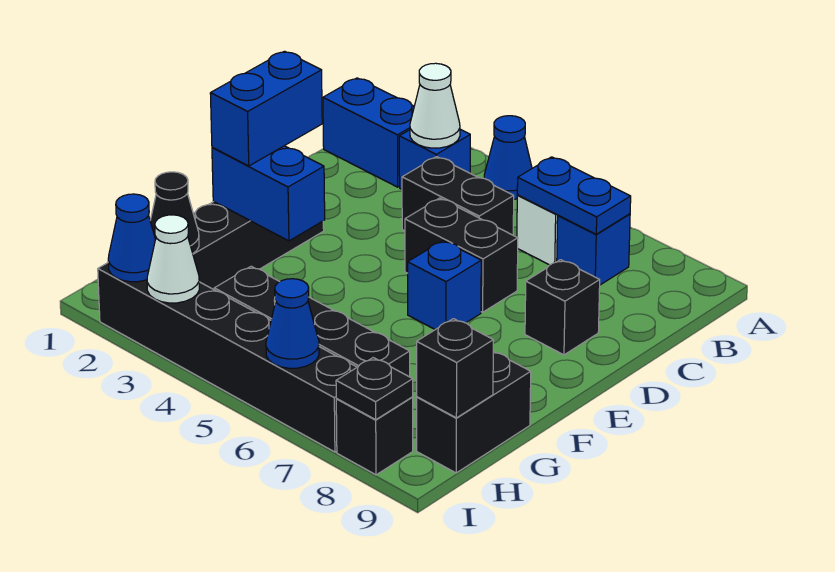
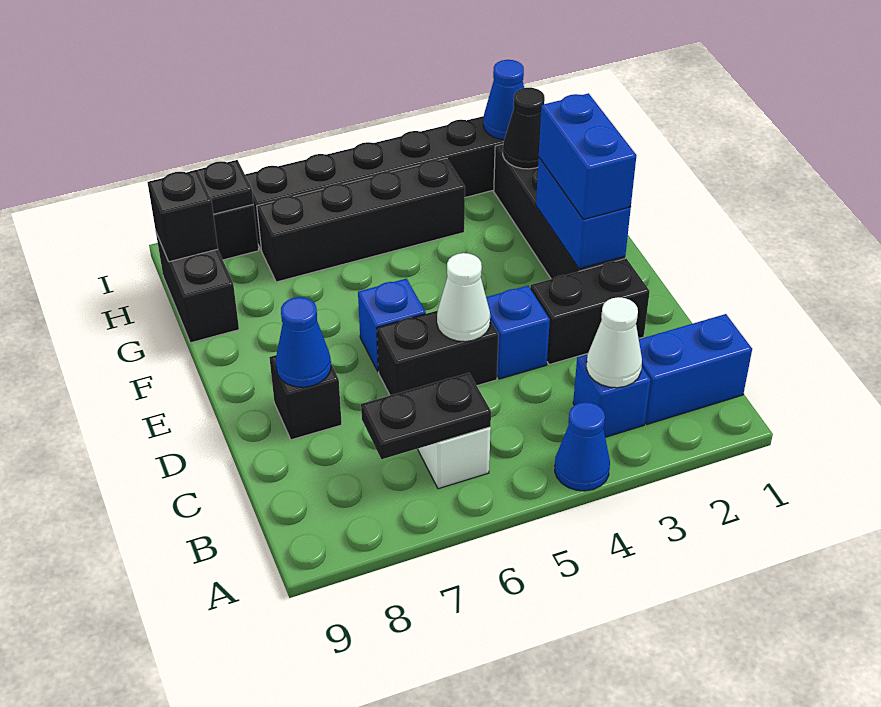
blue plate B6:B7 level 2 -> black plate B6:B7 level 2
blue brick B7 level 1 -> blue brick D4 level 1
black brick C4:C5 level 1 -> black brick D2:D3 level 1
blue brick F2:F3 level 2 -> blue brick E2:F2 level 2
white cone I3 level 2 -> white cone D5 level 2
blue cone I6 level 2 -> blue cone D8 level 2

